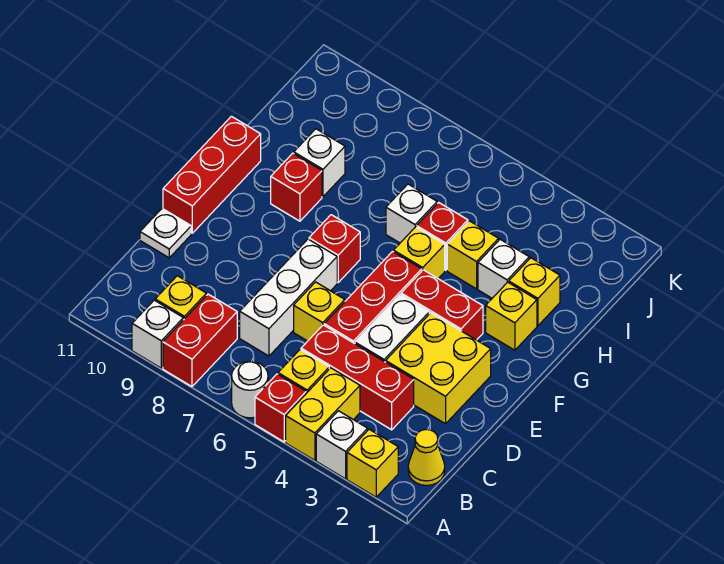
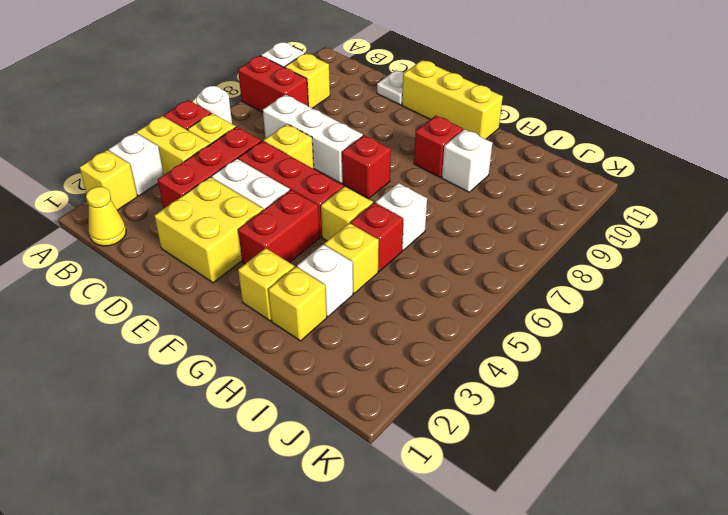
red brick E11:G11 level 1 -> yellow brick E11:G11 level 1

